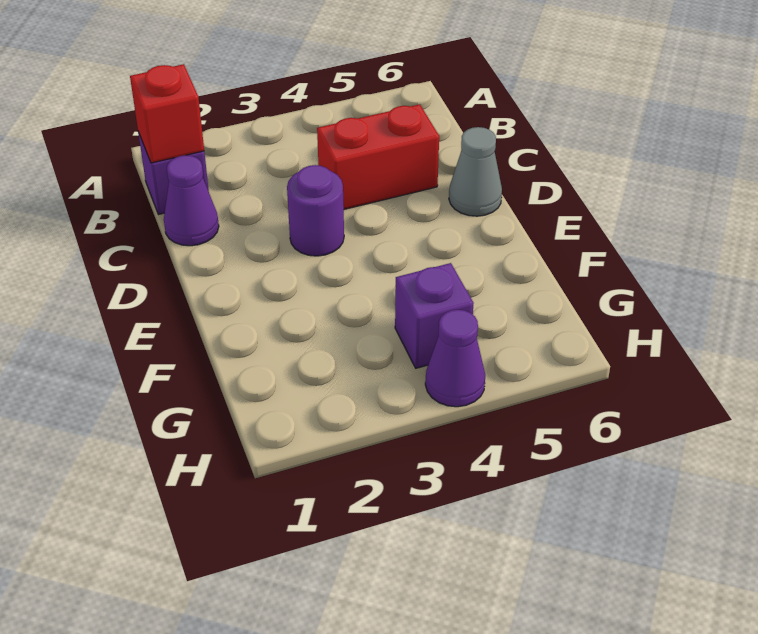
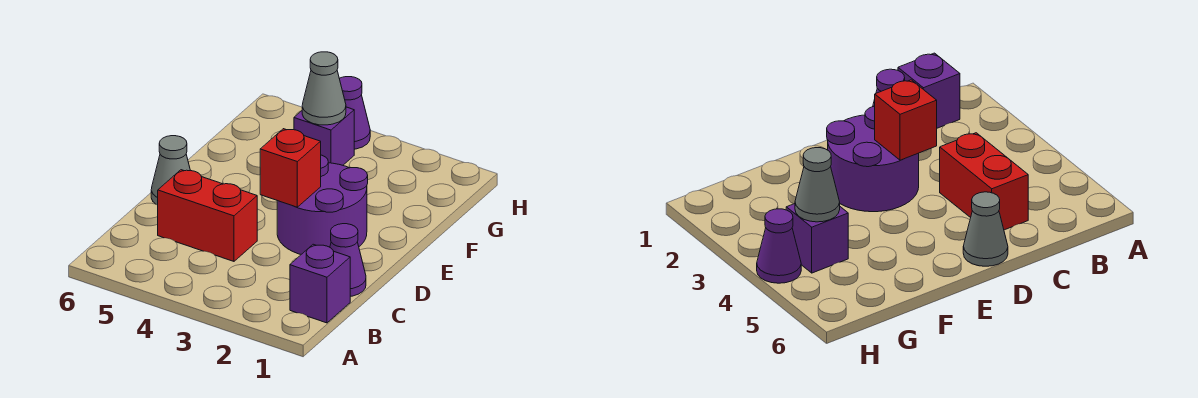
red brick B1 level 2 -> red brick D3 level 2
purple round brick D3 level 1 -> purple round brick D2:E3 level 1
none -> grey cone G4 level 2

